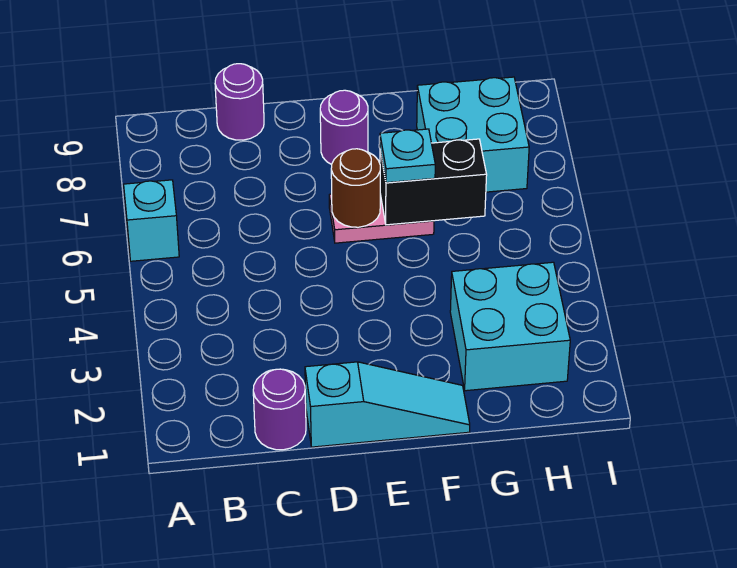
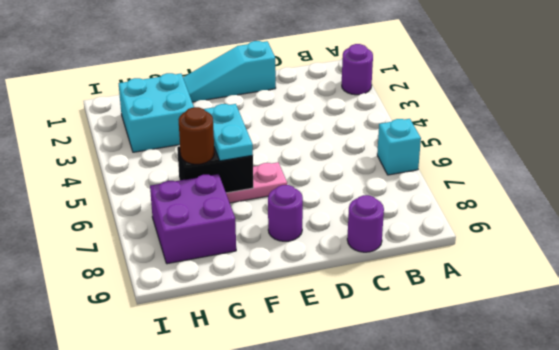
purple round brick C1 level 1 -> purple round brick A2 level 1
brown round brick E6 level 2 -> brown round brick G6 level 3
cyan plate F6 level 3 -> cyan plate F5:F6 level 3
cyan brick G7:H8 level 1 -> purple brick G7:H8 level 1

